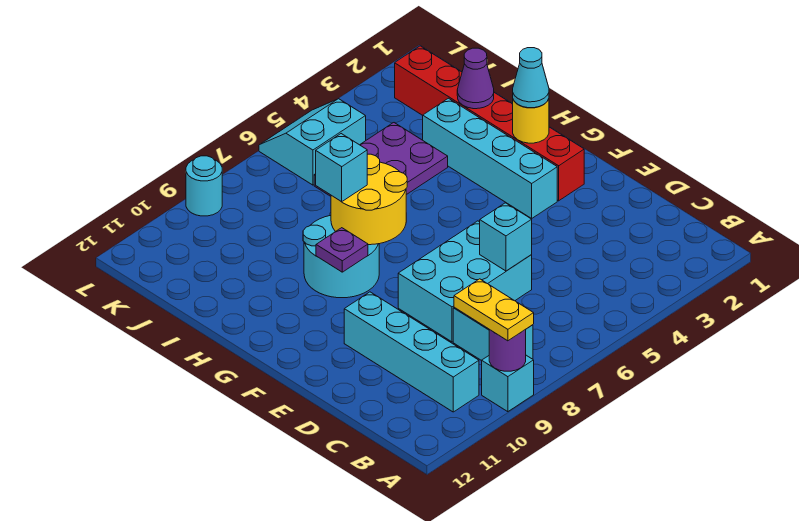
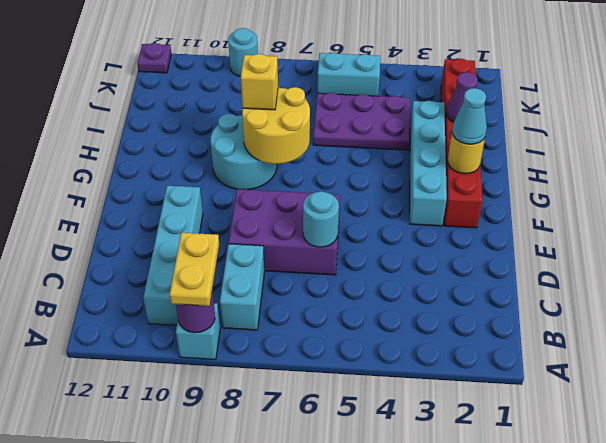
cyan brick D6:E8 level 1 -> purple brick D6:E8 level 1
cyan brick D6 level 2 -> cyan round brick D6 level 2
purple plate G9 level 2 -> purple plate L12 level 1
cyan brick H8 level 3 -> yellow brick H8 level 3

